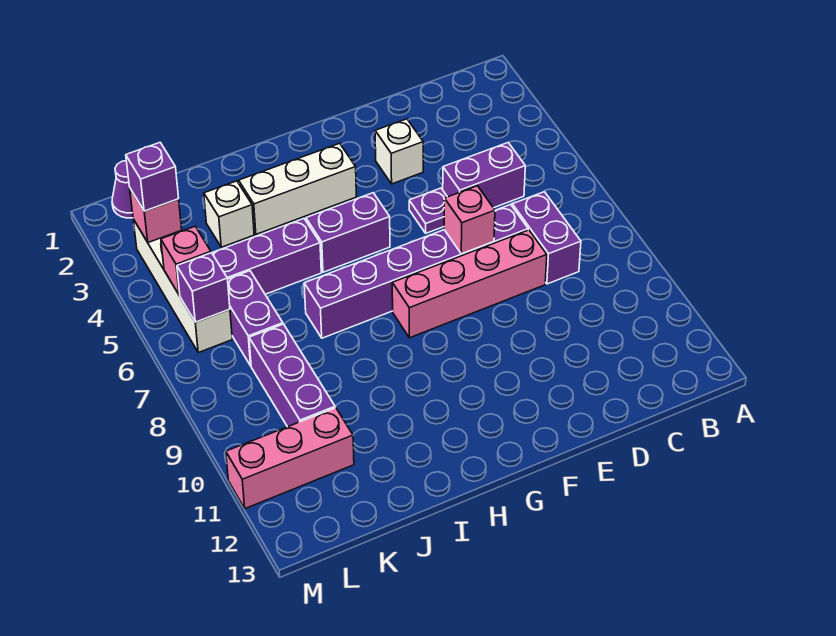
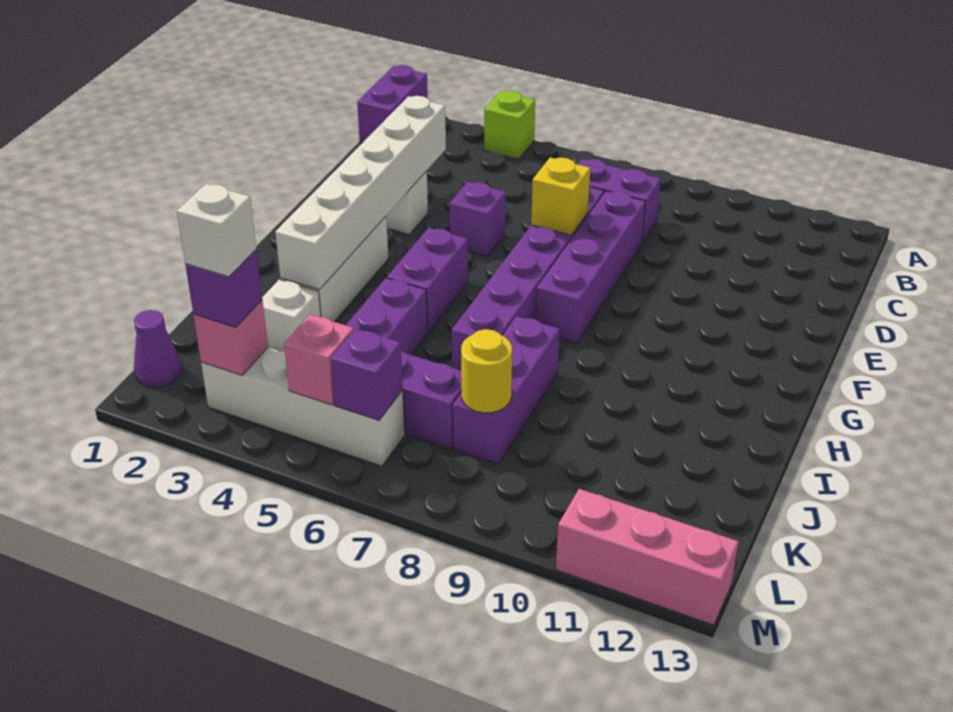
none -> lime brick A4 level 1
purple brick C5:D5 level 1 -> purple brick A1:B1 level 1
none -> white brick D3:I3 level 2
pink brick D8:G8 level 1 -> purple brick D8:G8 level 1
purple plate E5 level 1 -> purple brick E5 level 1
pink brick E7 level 2 -> yellow brick E7 level 2
purple brick K8:K10 level 1 -> purple brick I8:K8 level 1
none -> yellow round brick K8 level 2
pink brick K11:M11 level 1 -> pink brick M11:M13 level 1
none -> white brick L3 level 4

